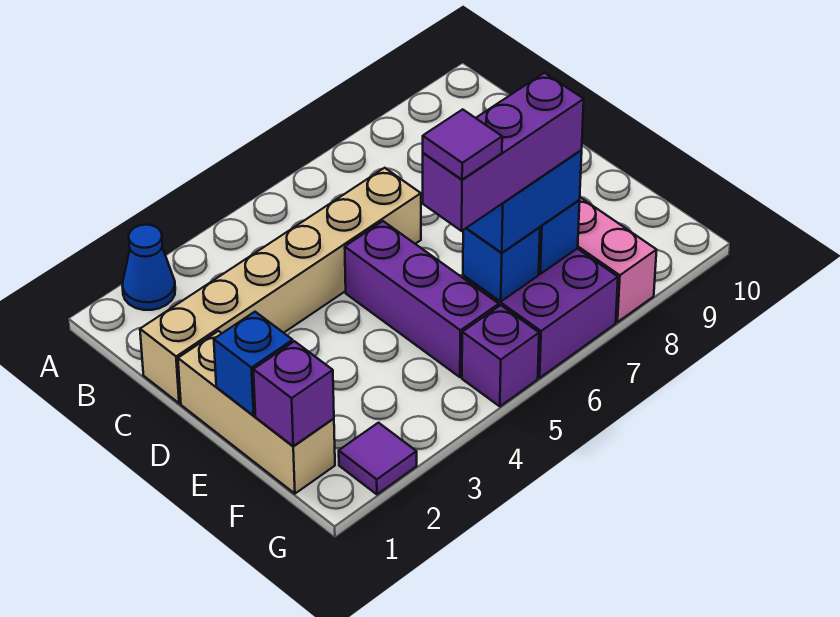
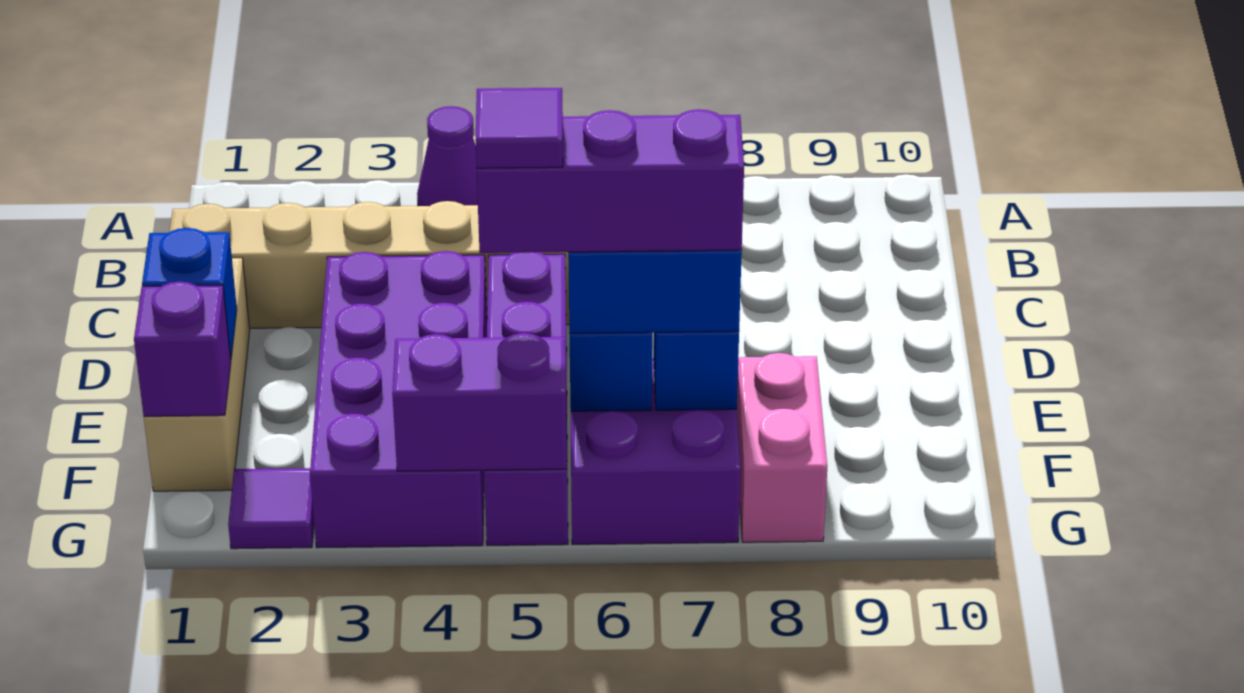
blue cone A2 level 1 -> none
none -> purple cone A4 level 1
none -> purple brick D3:G4 level 1
none -> purple brick G4:G5 level 2

